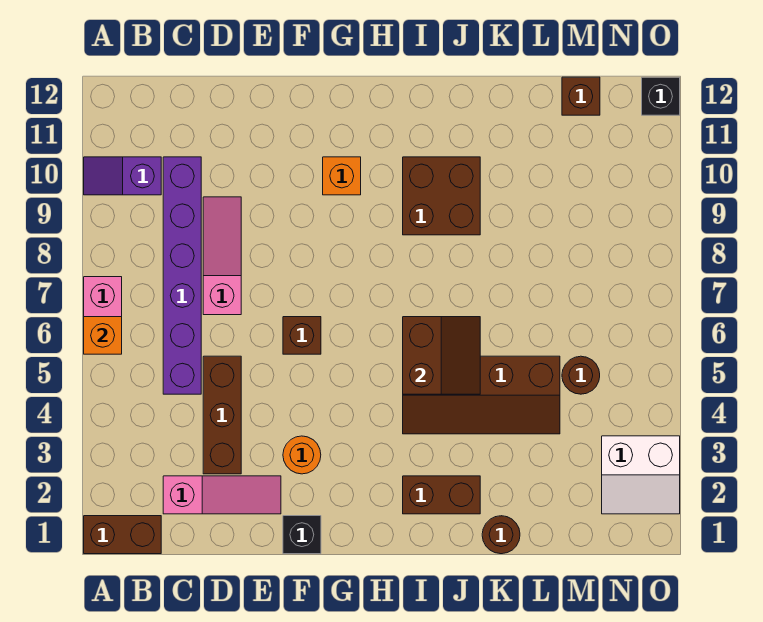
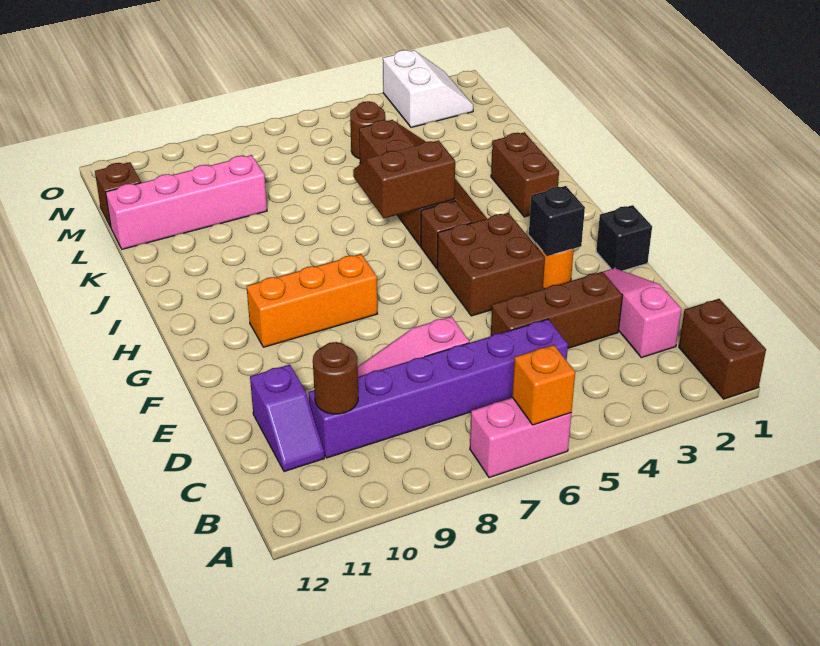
purple slope A10:B10 level 1 top B -> purple slope C11:D11 level 1 top D
brown brick F6 level 1 -> brown brick H5 level 1
orange brick G10 level 1 -> orange brick G8:G10 level 1
brown brick I9:J10 level 1 -> brown brick F4:G5 level 1
brown round brick K1 level 1 -> brown round brick C10 level 2
none -> pink brick L9:L12 level 1
black brick O12 level 1 -> black brick F3 level 2

